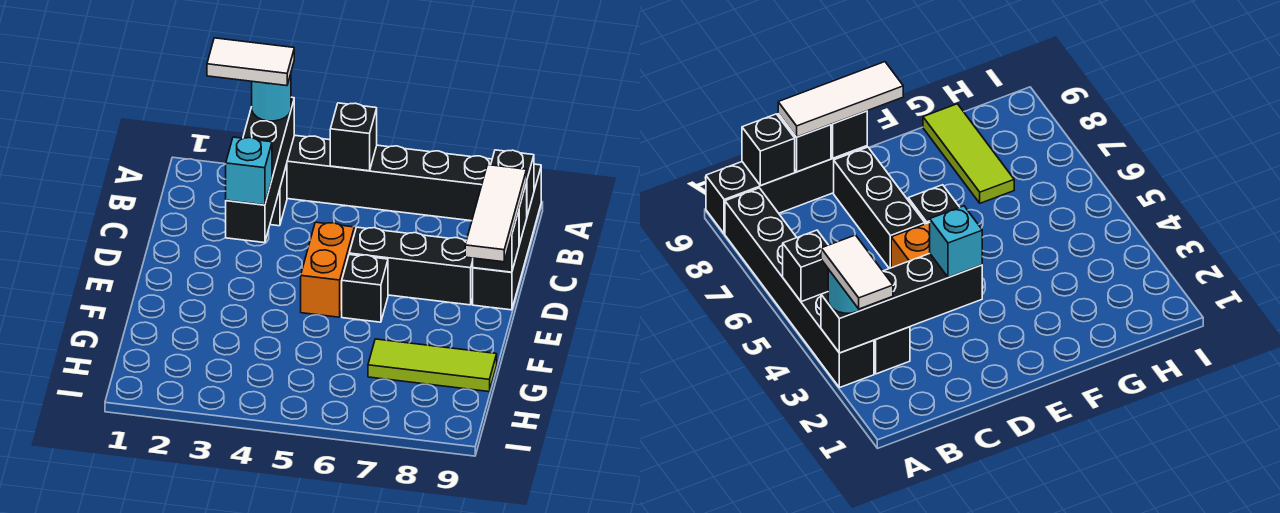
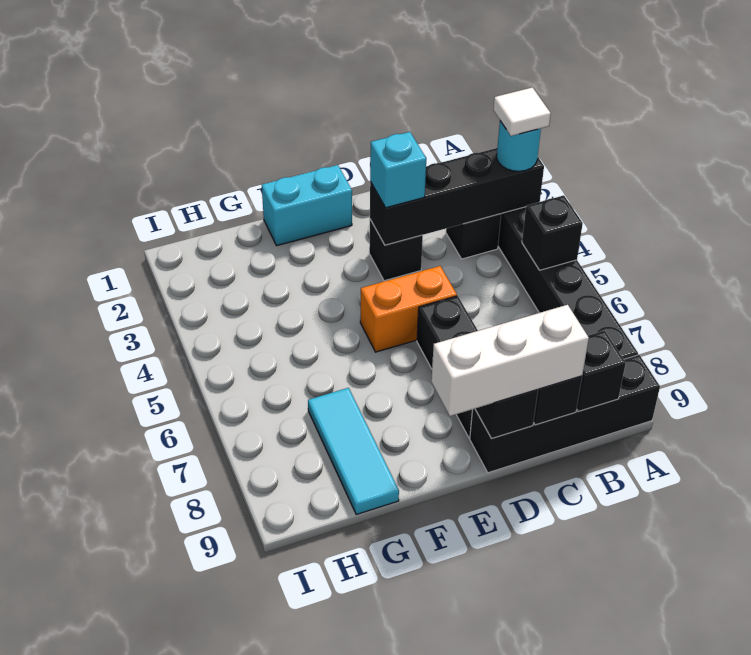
white tile A2:A3 level 4 -> white tile A3 level 4
white tile C9:E9 level 3 -> white brick C9:E9 level 3
none -> cyan brick E1:F1 level 1
black brick E6 level 1 -> black brick D3 level 1
lime tile G7:G9 level 1 -> cyan tile G7:G9 level 1

